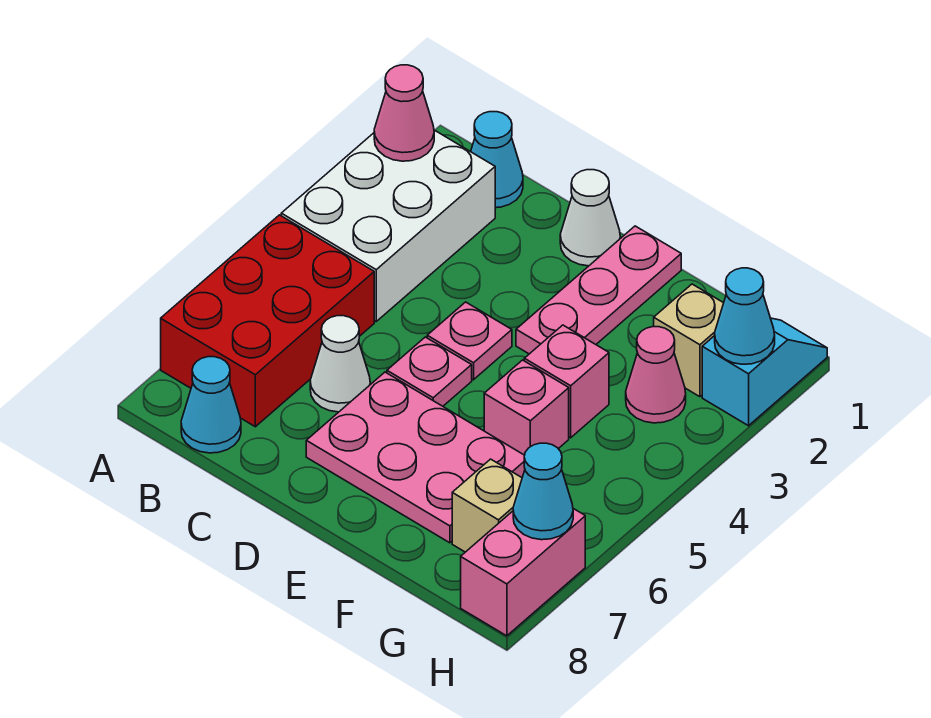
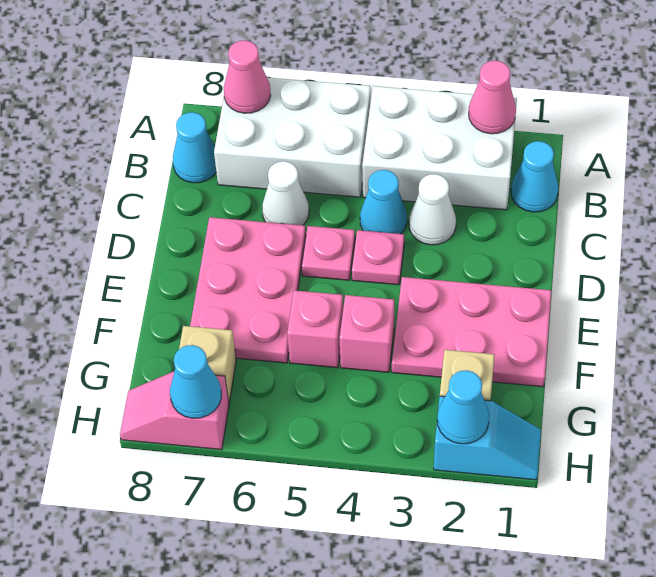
red brick A5:B7 level 1 -> white brick A5:B7 level 1
none -> cyan cone C4 level 1
white cone D1 level 1 -> white cone C3 level 1
pink plate E1:E3 level 1 -> pink plate E1:F3 level 1
pink cone G3 level 1 -> pink cone A7 level 2
pink brick H7:H8 level 1 -> pink slope H7:H8 level 1 top 7

